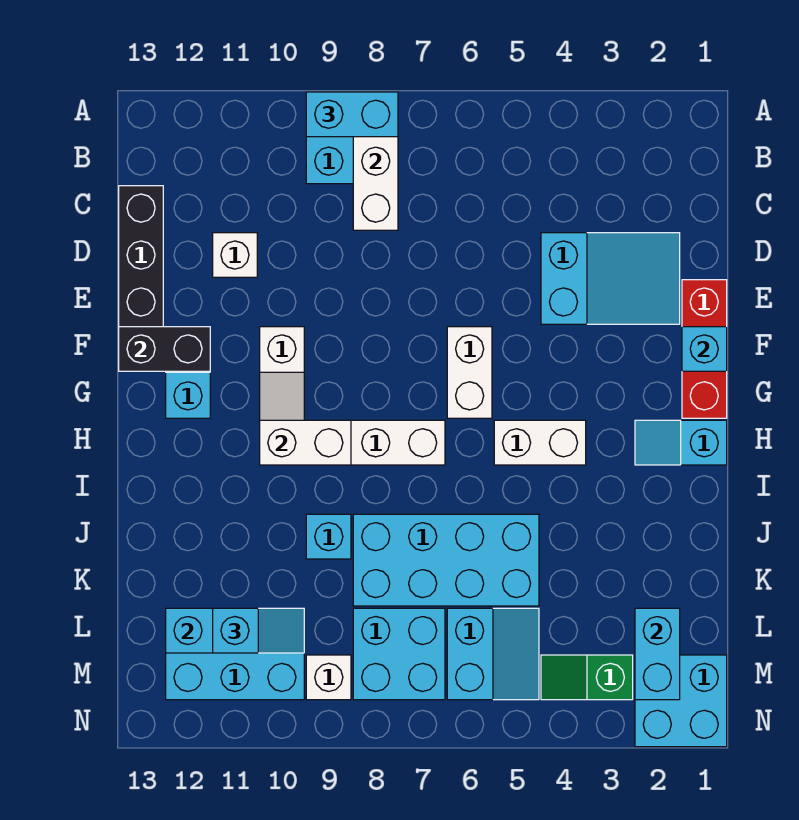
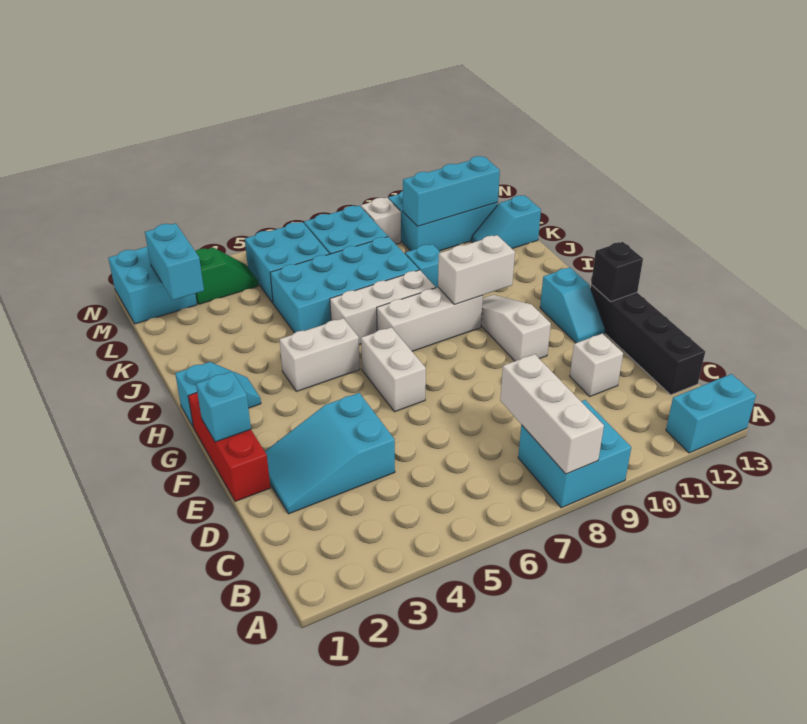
cyan brick A8:A9 level 3 -> cyan brick A12:A13 level 1
black brick F12:F13 level 2 -> black brick F13 level 2
none -> white brick I6:I8 level 1
cyan slope L5:M6 level 1 top 6 -> cyan brick L5:M6 level 1
cyan slope L10:L11 level 3 top 11 -> cyan slope K12:K13 level 1 top 13

